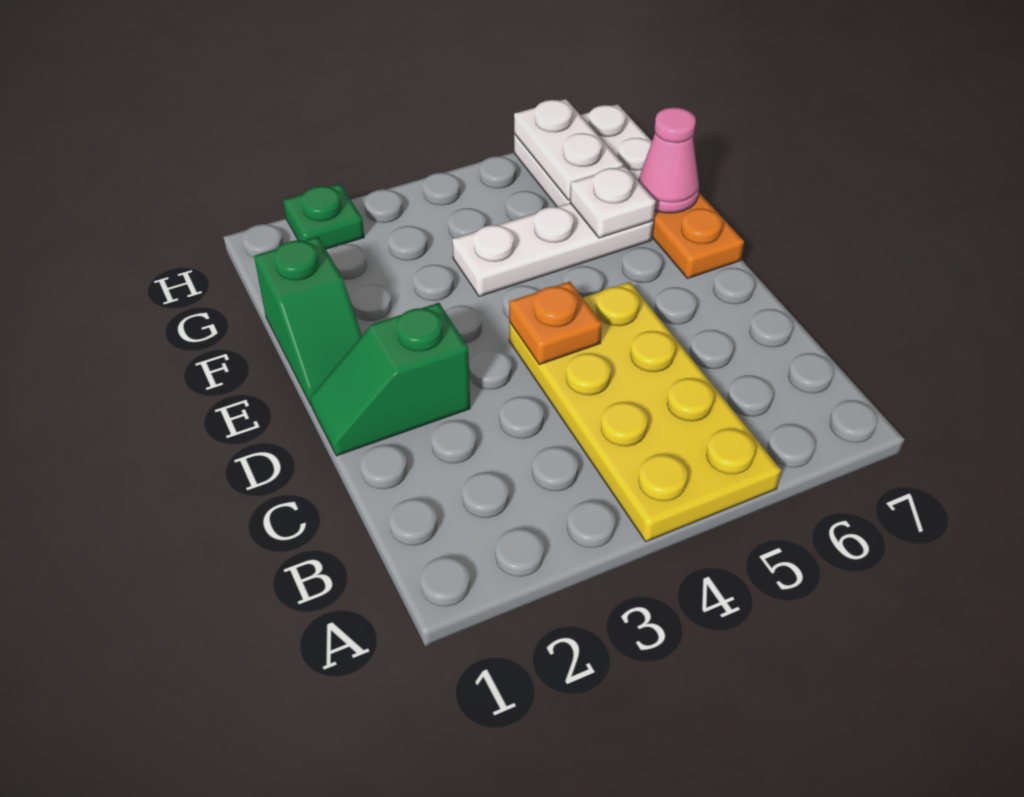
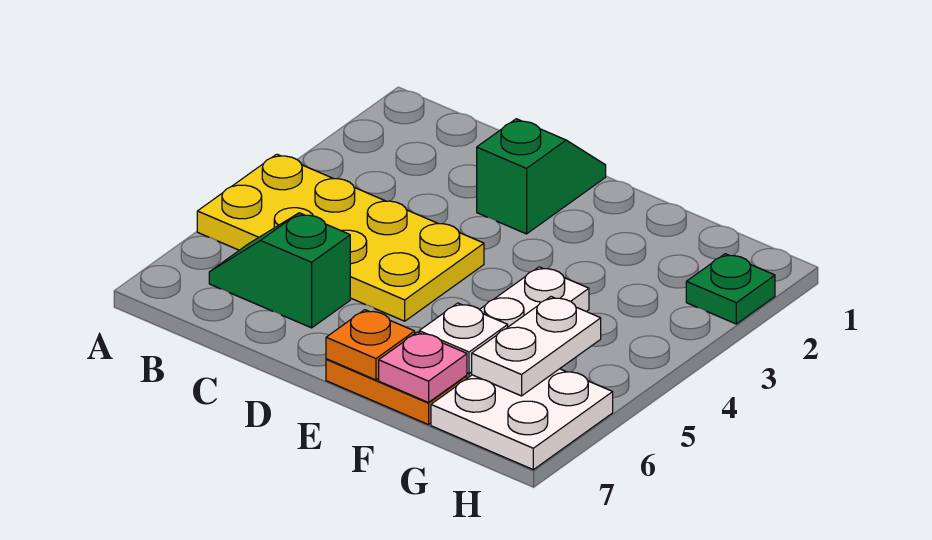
orange plate D4 level 2 -> orange plate E7 level 2
green slope E1:F1 level 1 top F -> green slope B6:C6 level 1 top C
pink cone F7 level 2 -> pink plate F7 level 2
white plate G6:H6 level 2 -> white plate G5:G6 level 2

